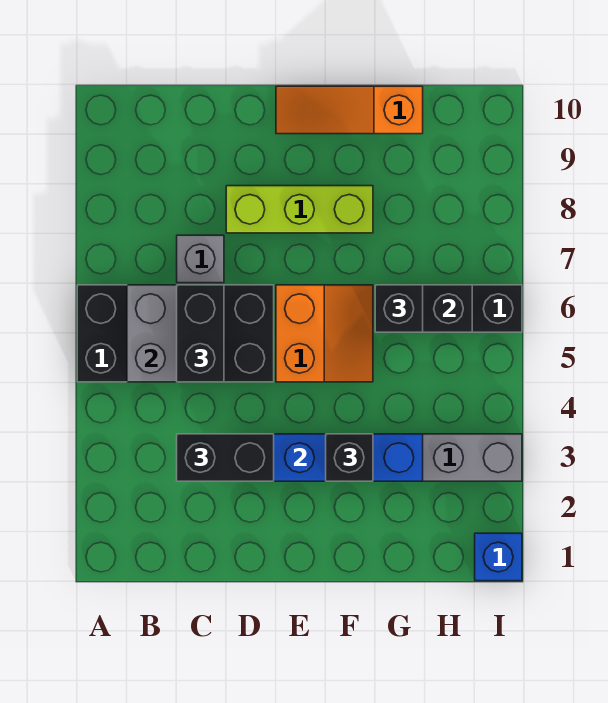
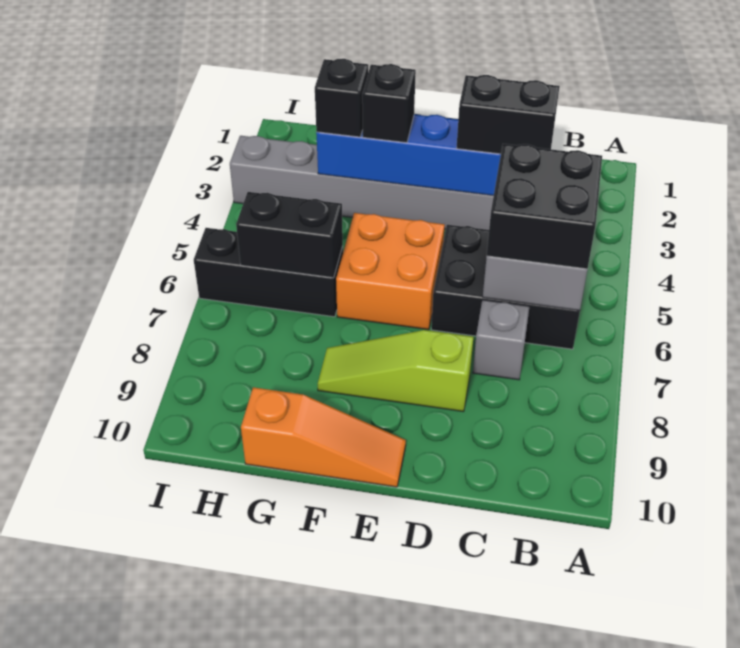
black brick A5:D6 level 1 -> black brick B5:D6 level 1
black brick C5:C6 level 3 -> black brick B5:C6 level 3
lime brick D8:F8 level 1 -> lime slope D8:F8 level 1 top D
orange slope E5:F6 level 1 top E -> orange brick E5:F6 level 1
black brick G6 level 3 -> black brick G3 level 3
blue brick I1 level 1 -> none

